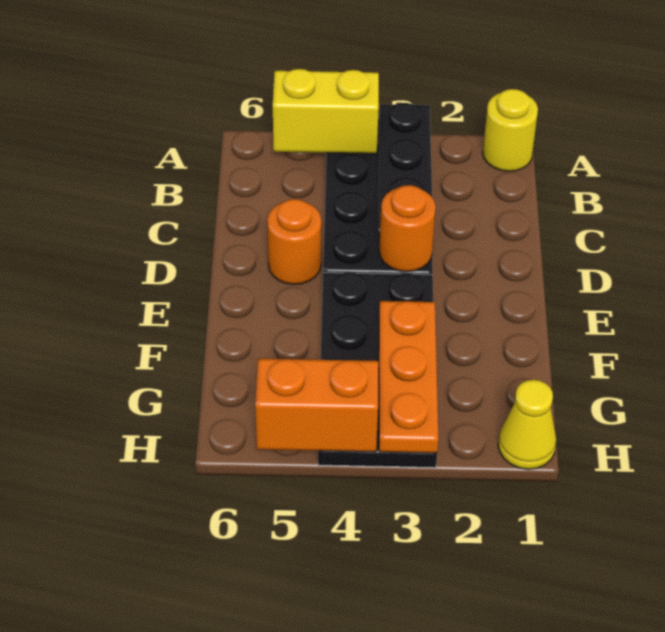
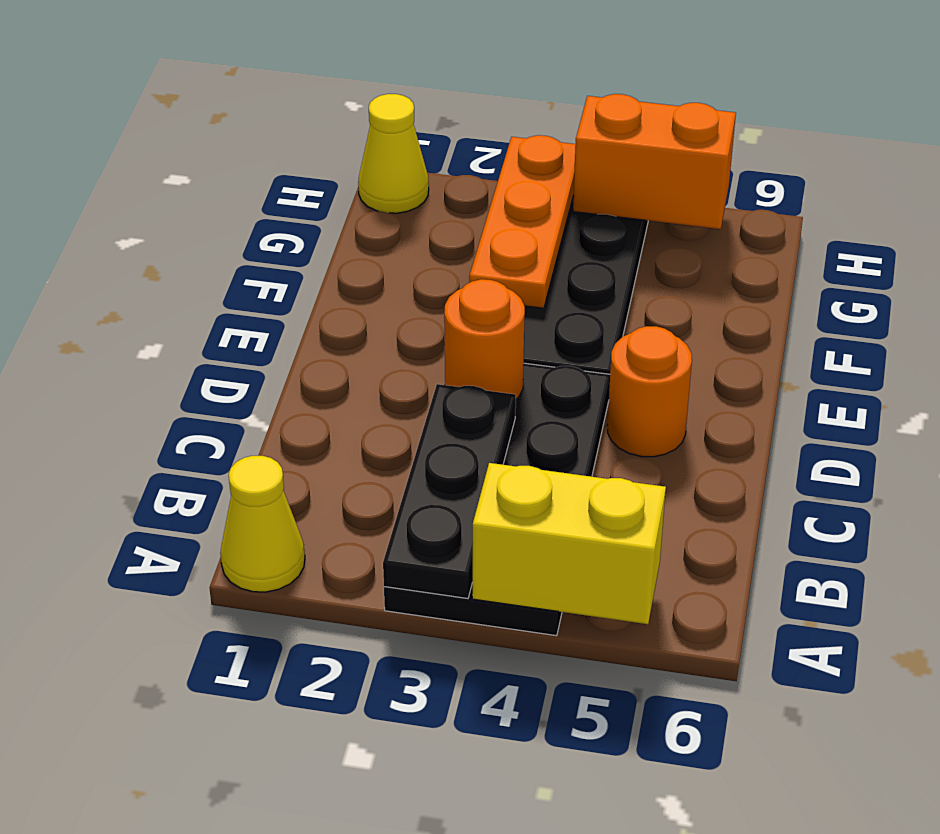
yellow round brick A1 level 1 -> yellow cone A1 level 1

